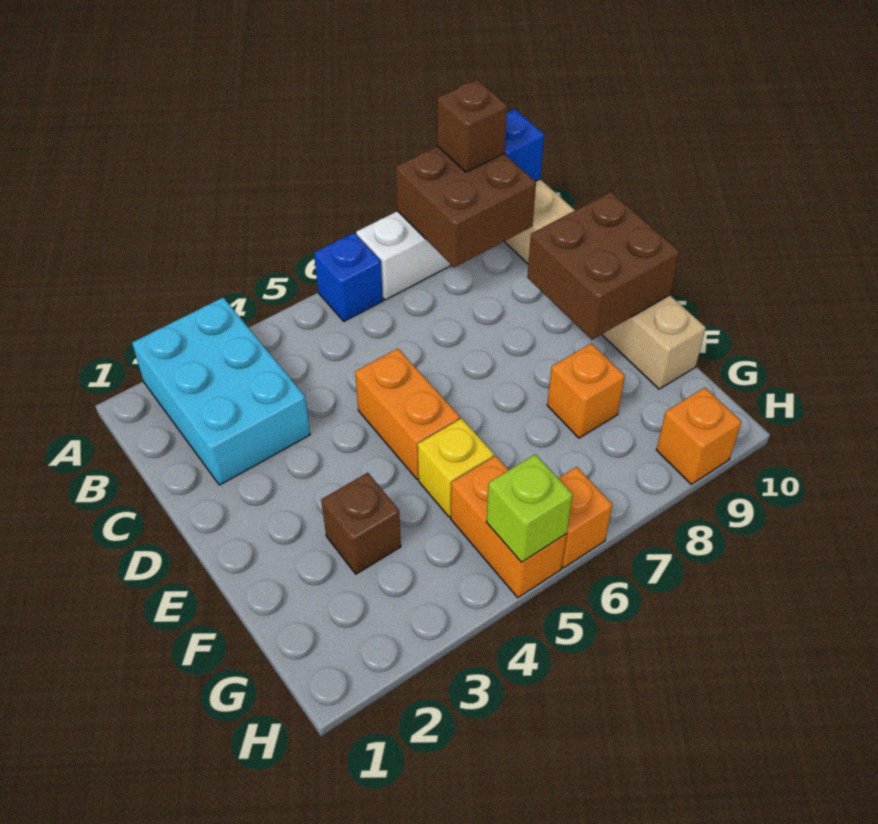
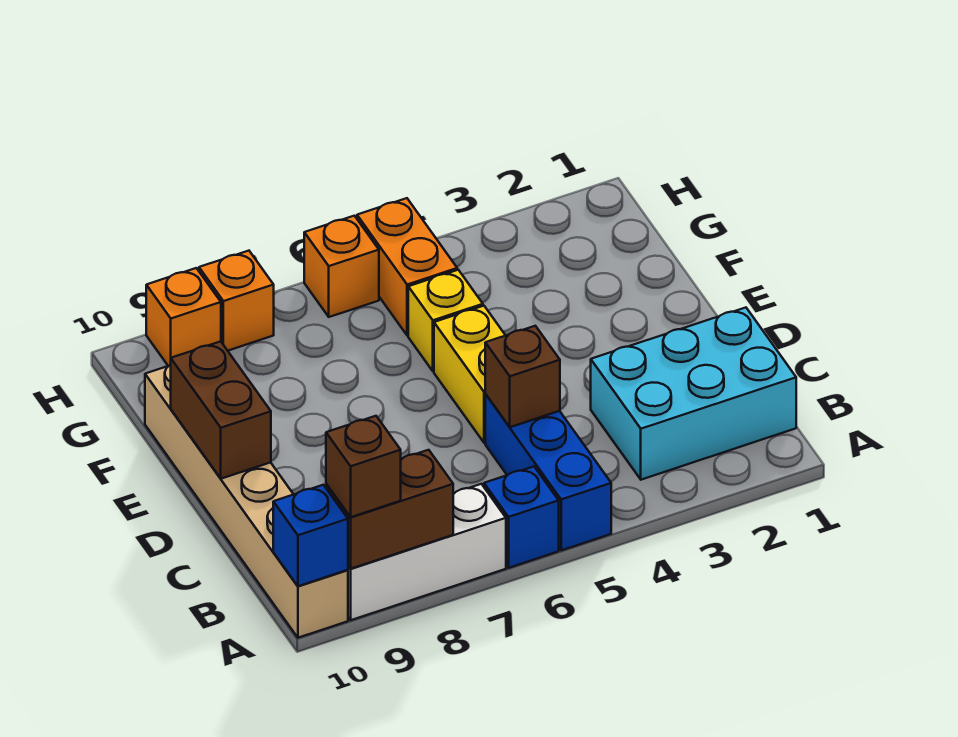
cyan brick A2:C3 level 1 -> cyan brick B1:C3 level 1
none -> blue brick A5:C5 level 1
brown brick A8:B9 level 2 -> brown brick A8:A9 level 2
orange brick D5:E5 level 1 -> yellow brick D5:E5 level 1
brown brick D9:E10 level 2 -> brown brick D10:E10 level 2
brown brick F3 level 1 -> brown brick C5 level 2
orange brick F8 level 1 -> orange brick H8 level 1
lime brick H5 level 2 -> none

